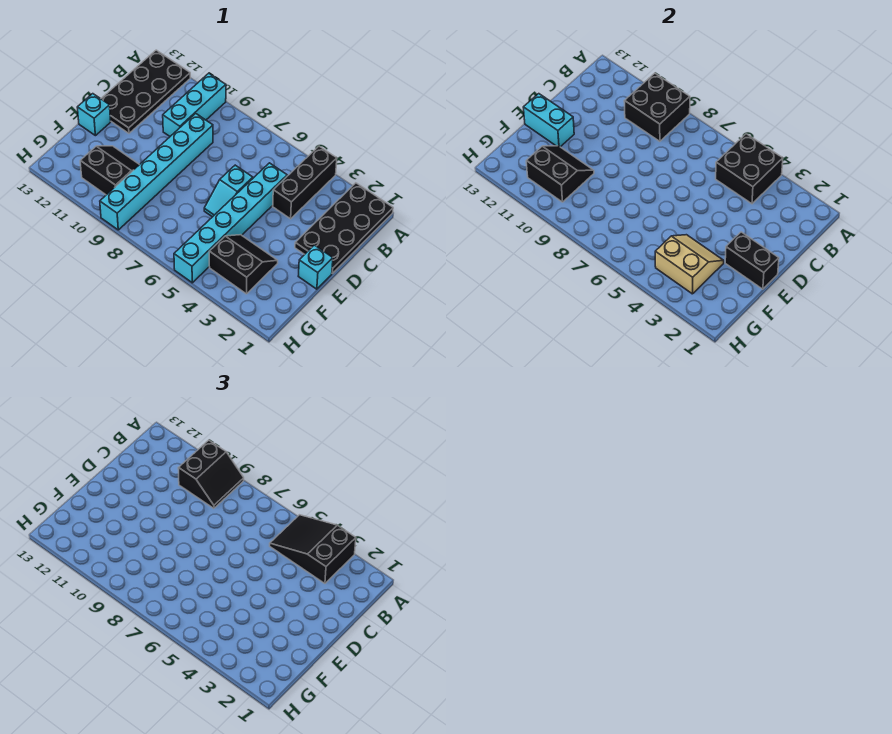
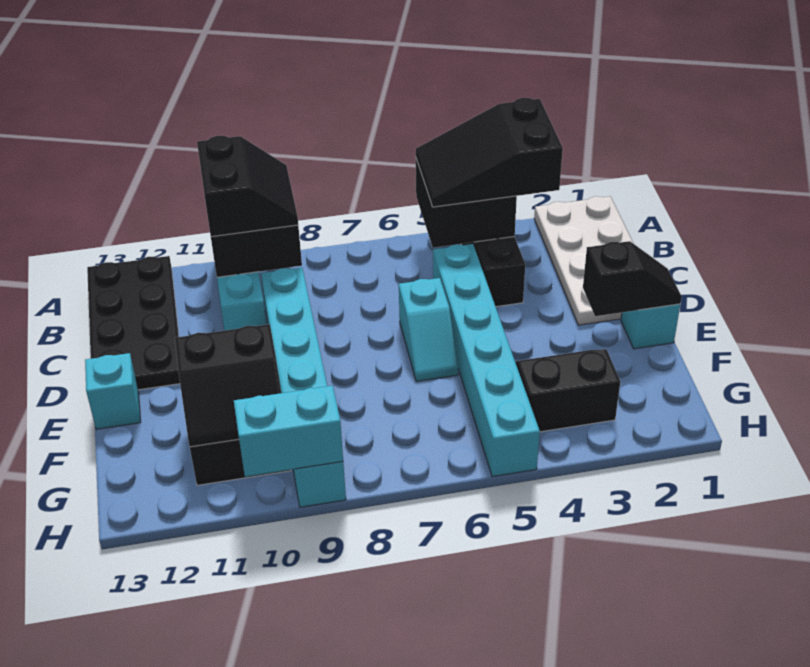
black plate A1:D2 level 1 -> white plate A1:D2 level 1
black brick E1:E2 level 2 -> black slope E1:E2 level 2 top 2
cyan brick E12:E13 level 2 -> cyan brick H9:H10 level 2
tan slope F3:G4 level 2 top G -> none
black slope F10:G11 level 2 top G -> black slope F10:G11 level 2 top F

